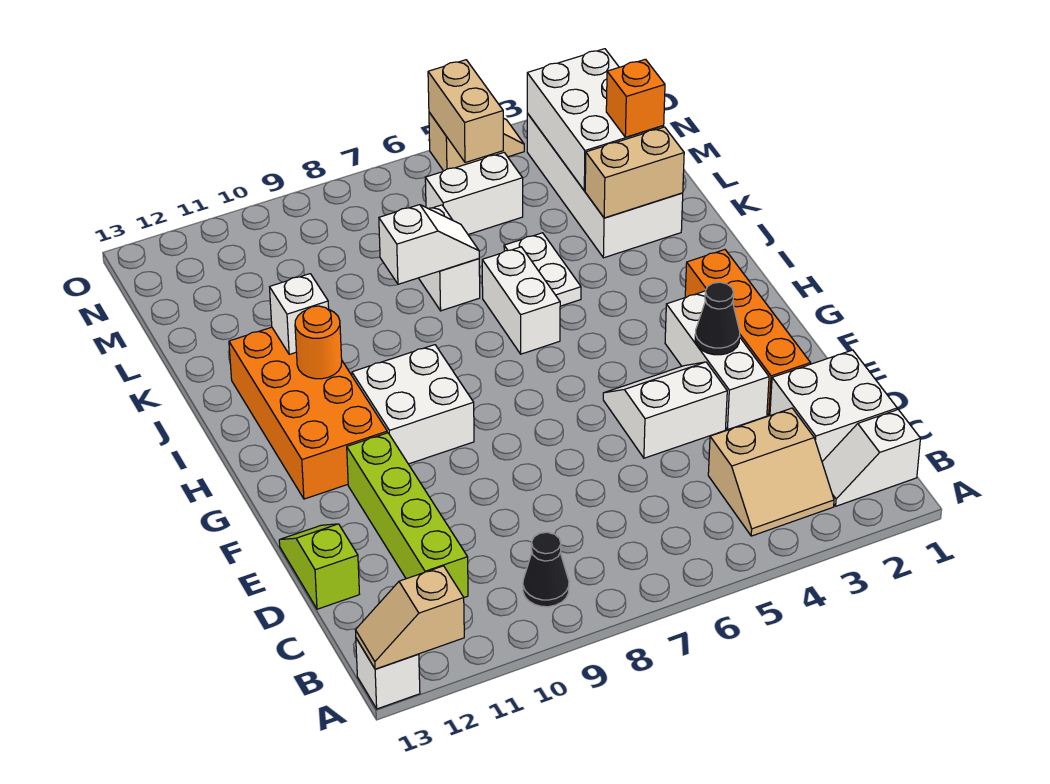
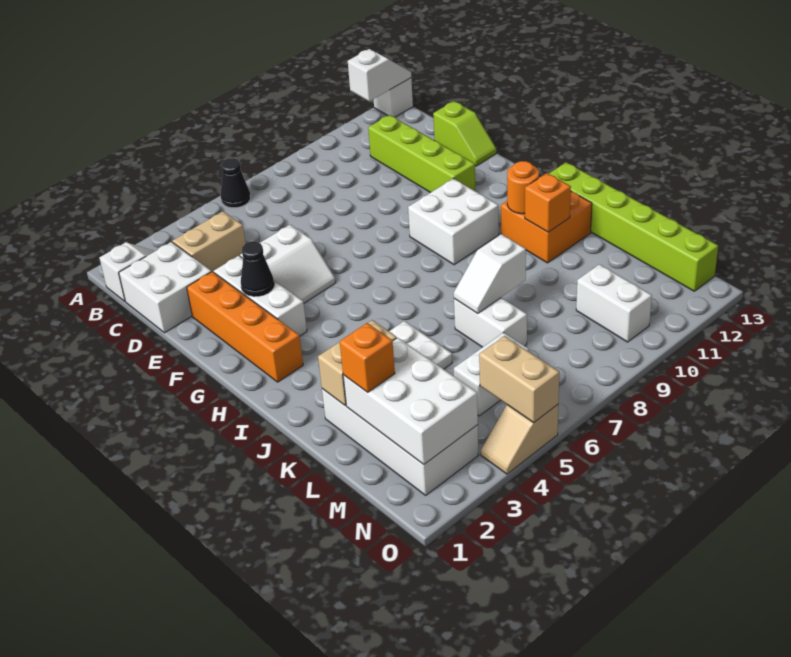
tan slope A12:A13 level 2 top 12 -> white slope A12:A13 level 2 top 12
black cone B9 level 1 -> black cone A6 level 1
orange brick G11:J12 level 1 -> orange brick I11:J12 level 1
white brick I6:J6 level 1 -> white brick M10:N10 level 1
none -> lime brick I13:N13 level 1
white brick J11 level 2 -> orange brick J11 level 2

